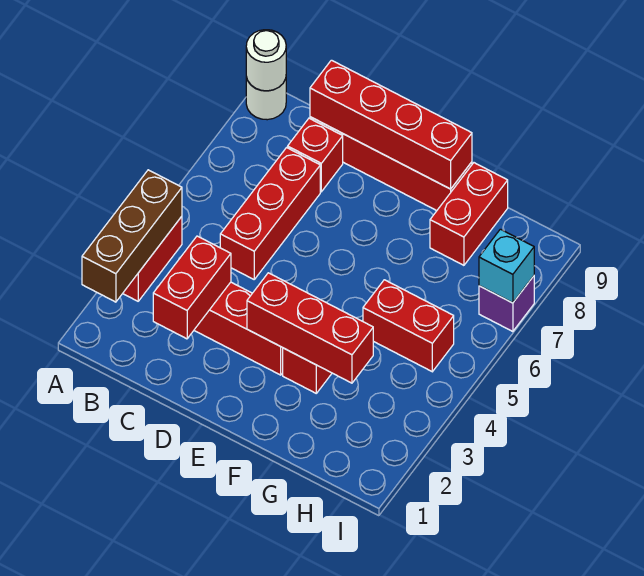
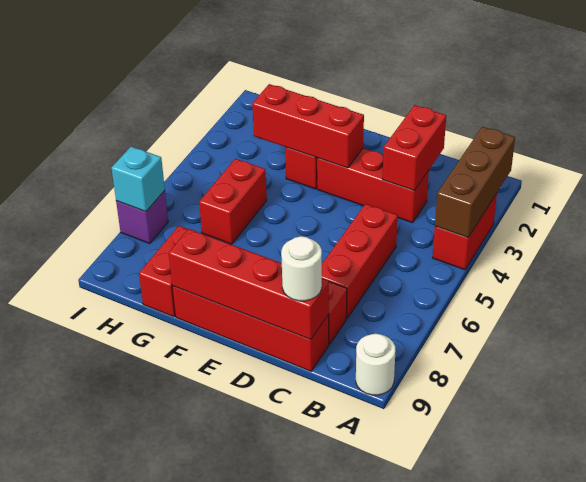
white round brick A9 level 2 -> white round brick C9 level 3
red brick G5:H5 level 1 -> red brick G5:G6 level 1

